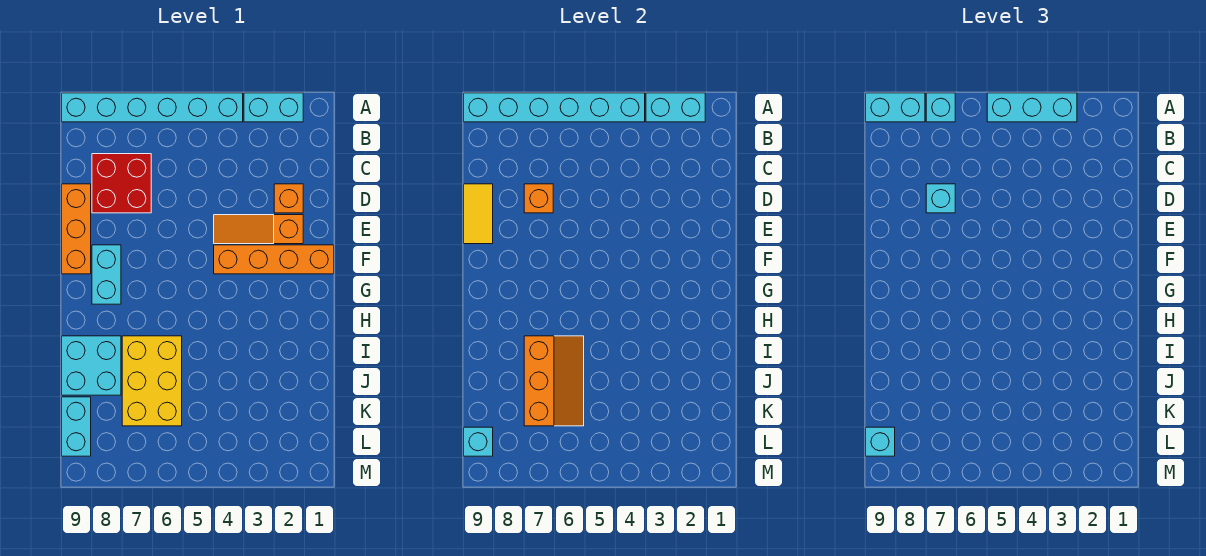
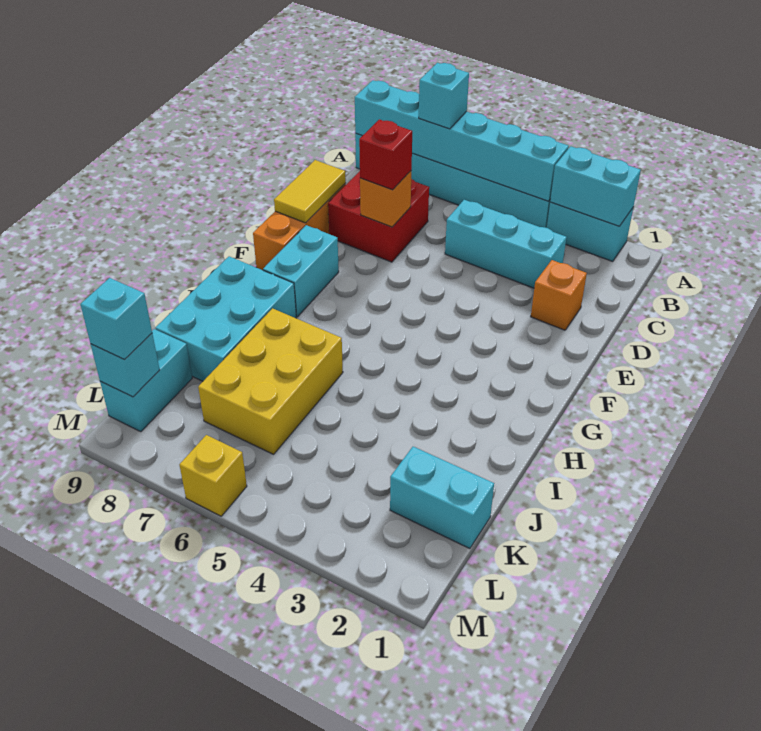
cyan brick A3:A5 level 3 -> cyan brick C3:C5 level 1
cyan brick A8:A9 level 3 -> cyan brick K1:K2 level 1
cyan brick D7 level 3 -> red brick D7 level 3
orange slope E2:E4 level 1 top 2 -> none
orange brick F1:F4 level 1 -> none
orange slope I6:K7 level 2 top 7 -> none
cyan brick I8:J9 level 1 -> cyan brick H8:J9 level 1
none -> yellow brick M6 level 1

